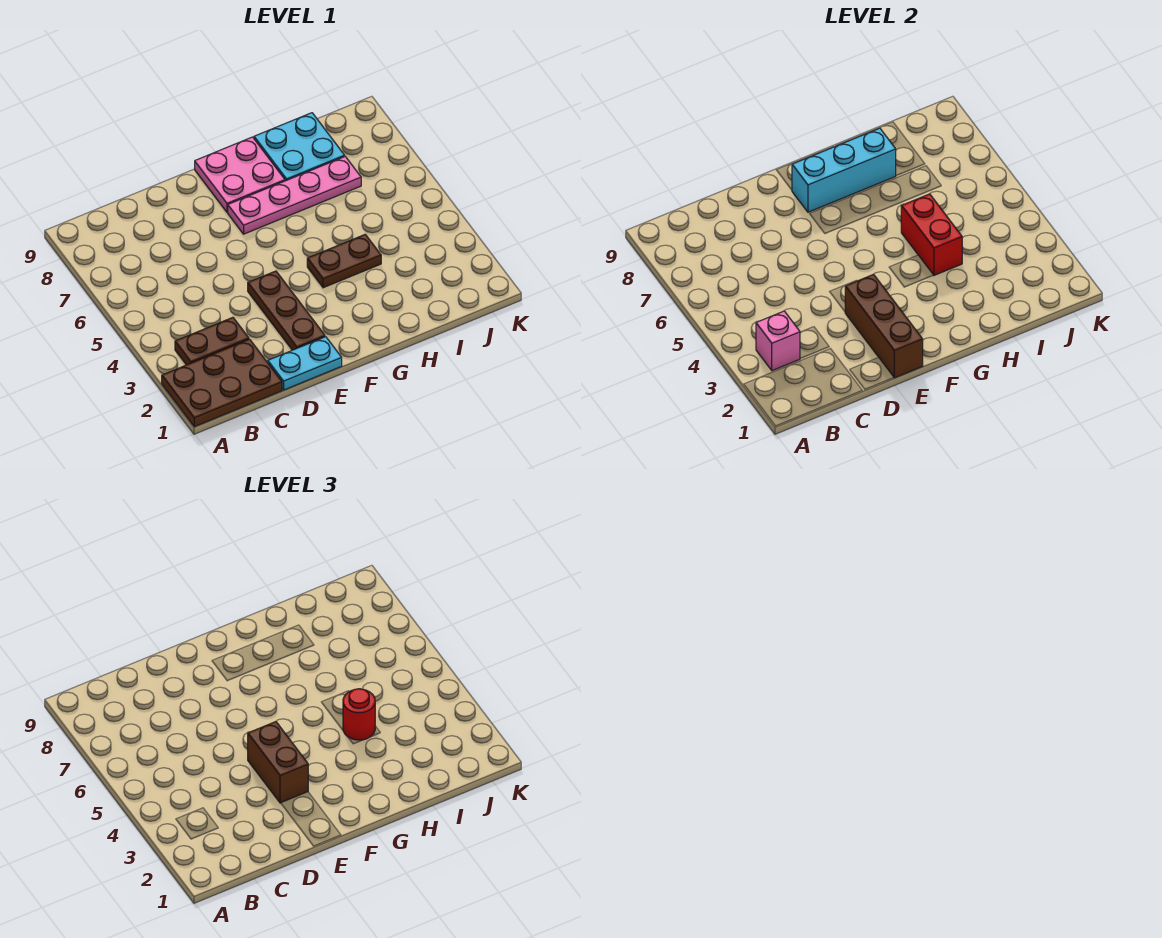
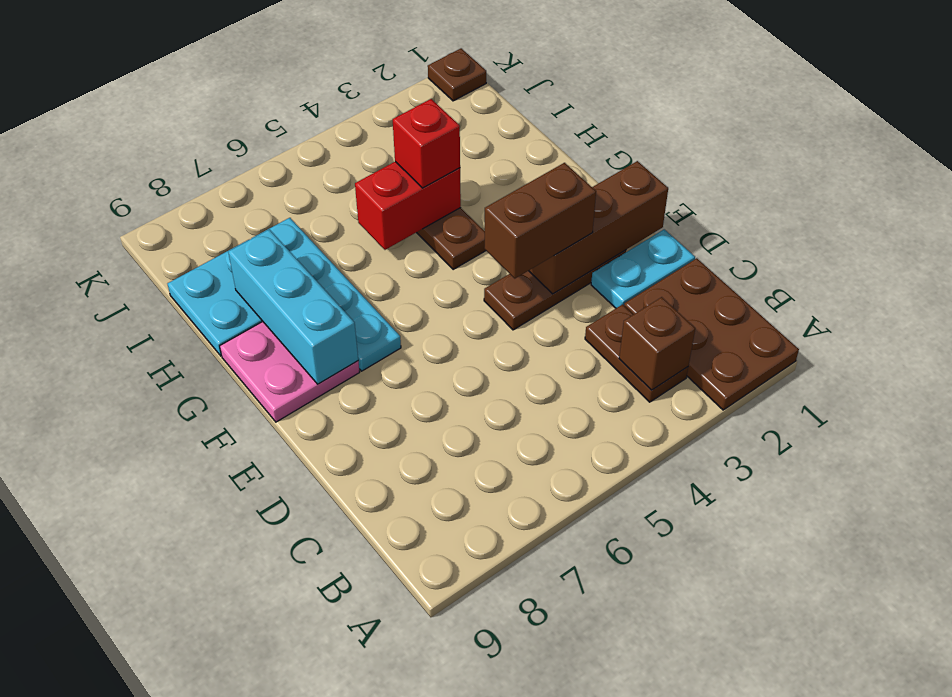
pink brick B3 level 2 -> brown brick B3 level 2
cyan plate D1:E1 level 1 -> cyan plate D1:D2 level 1
pink plate F7:I7 level 1 -> cyan plate F7:I7 level 1
red round brick H4 level 3 -> red brick H4 level 3
none -> brown plate K1 level 1

